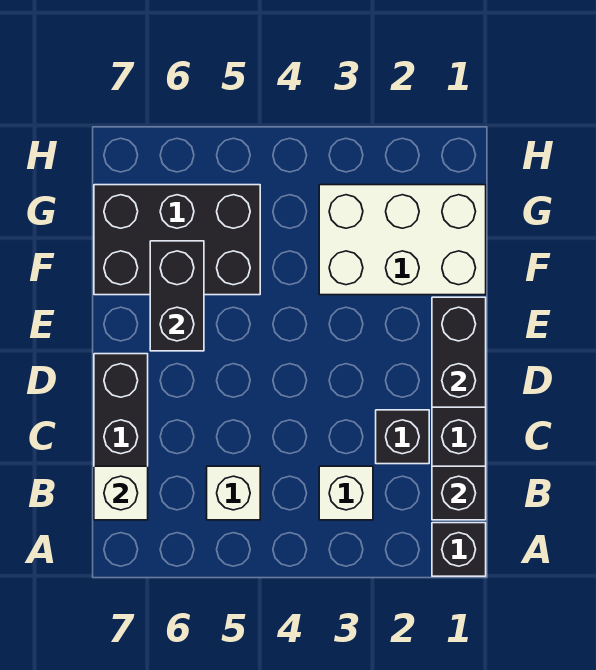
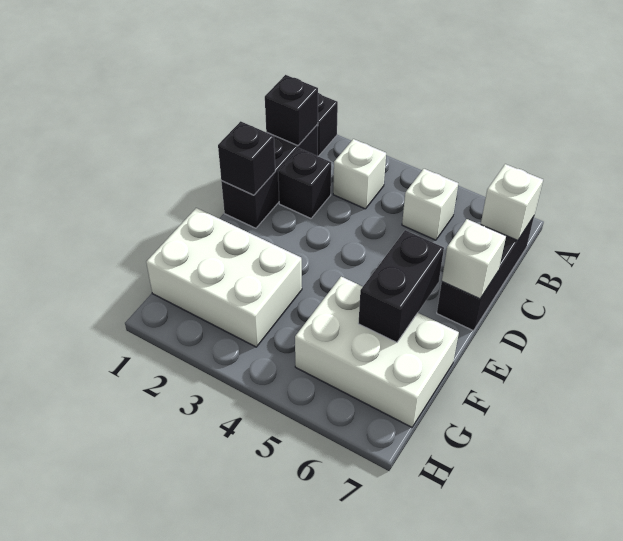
black brick D1:E1 level 2 -> black brick D1 level 2
none -> white brick D7 level 2
black brick F5:G7 level 1 -> white brick F5:G7 level 1

